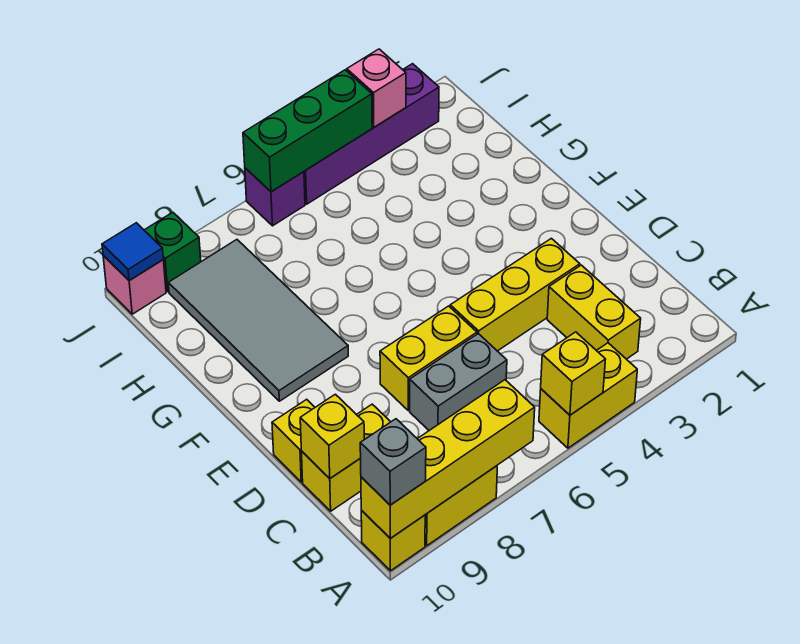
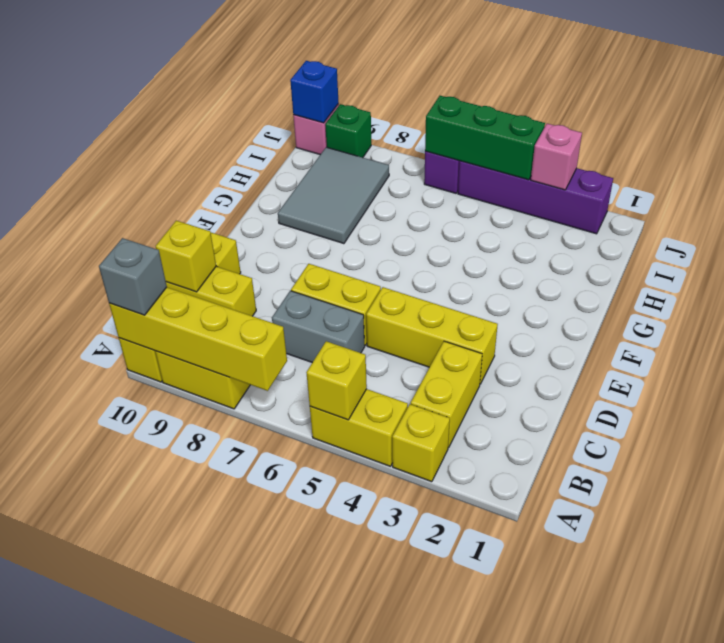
none -> yellow brick A3 level 1
grey tile F8:I9 level 1 -> grey tile G8:I9 level 1
blue tile J10 level 2 -> blue brick J10 level 2

